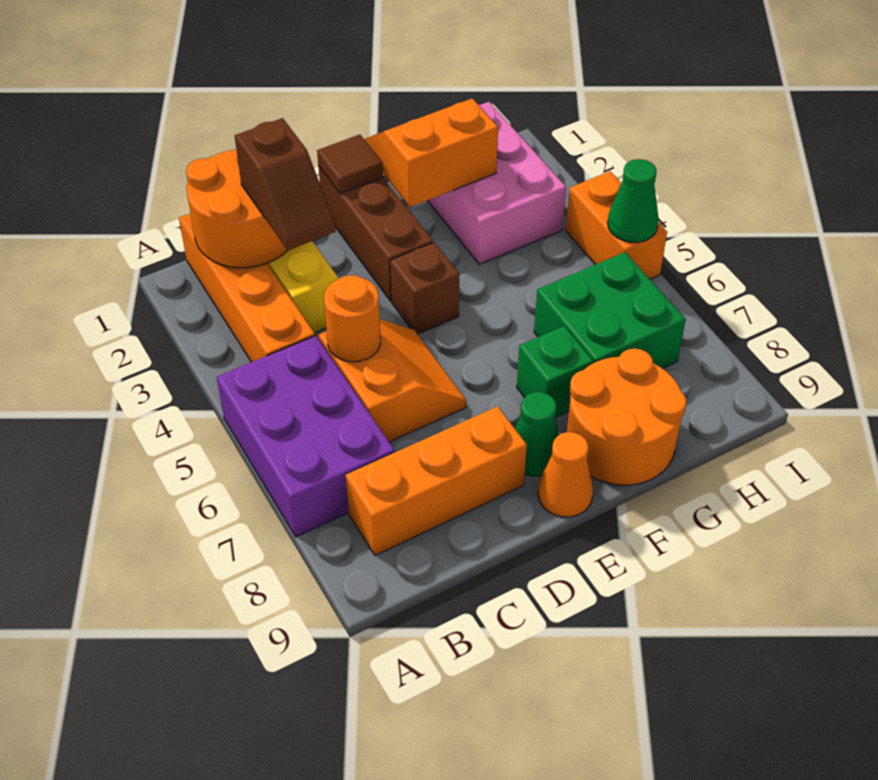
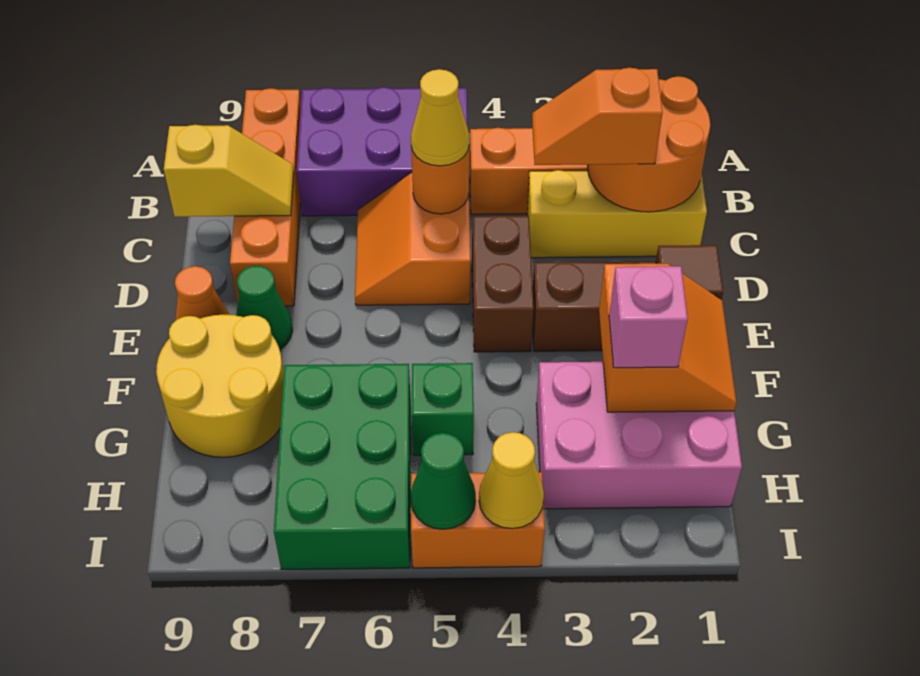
orange brick B8:D8 level 1 -> orange brick A8:D8 level 1
brown slope C2:C3 level 3 top 2 -> orange slope C2:C3 level 3 top 2
orange slope C5:D6 level 1 top C -> orange slope C5:D6 level 1 top 5
none -> yellow cone C5 level 3
none -> yellow slope C8:C9 level 2 top 9
brown brick E4 level 1 -> brown brick D4:E4 level 1
green brick F7 level 1 -> green brick G5 level 1
orange round brick F8:G9 level 1 -> yellow round brick F8:G9 level 1
none -> pink brick G2 level 3
green brick G6:H7 level 1 -> green brick G6:I7 level 1
none -> yellow cone I4 level 2

